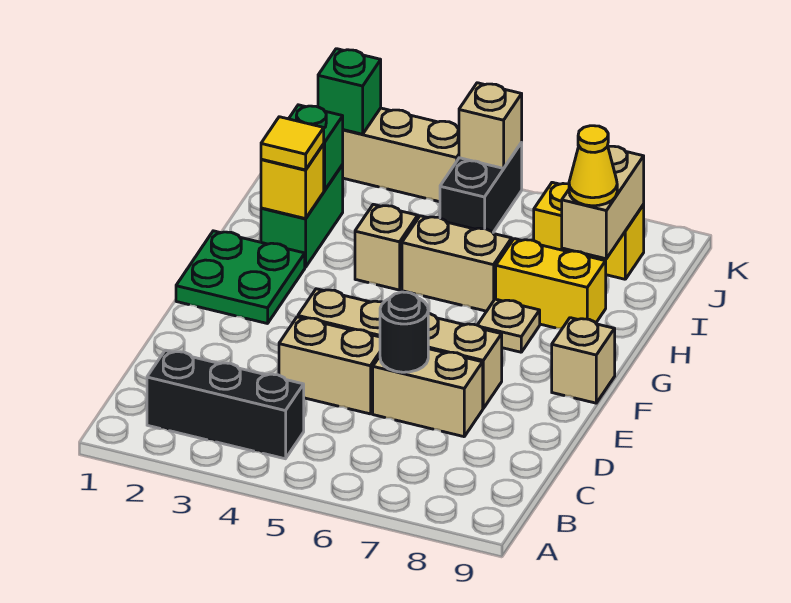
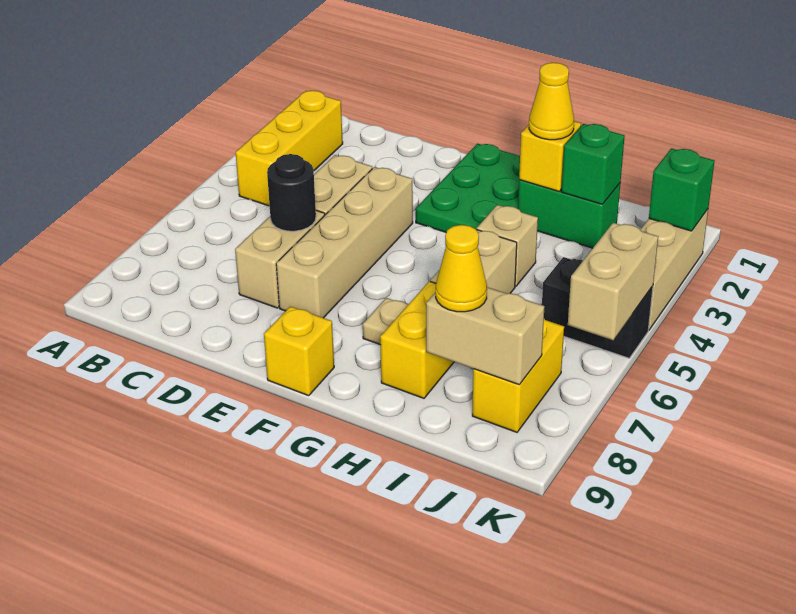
black brick B2:B4 level 1 -> yellow brick B2:B4 level 1
green plate F1:G2 level 1 -> green plate F1:G3 level 1
tan brick F9 level 1 -> yellow brick F9 level 1
yellow tile H2 level 3 -> yellow cone H2 level 3
tan brick K5 level 2 -> tan brick K5:K6 level 2

